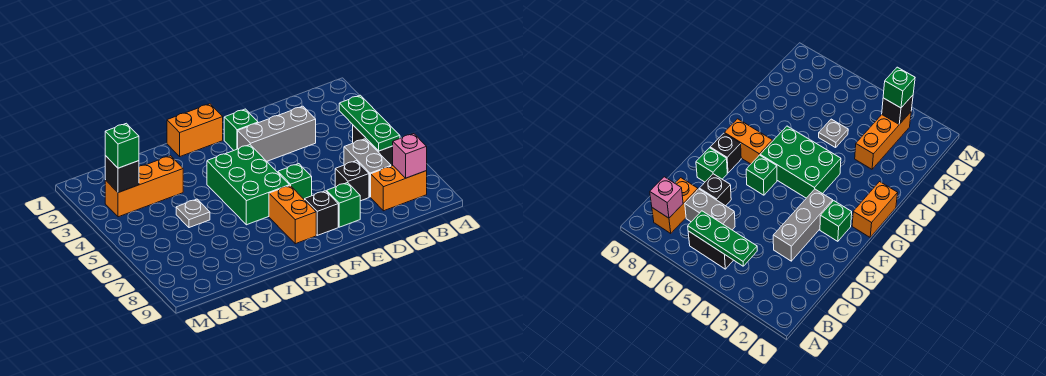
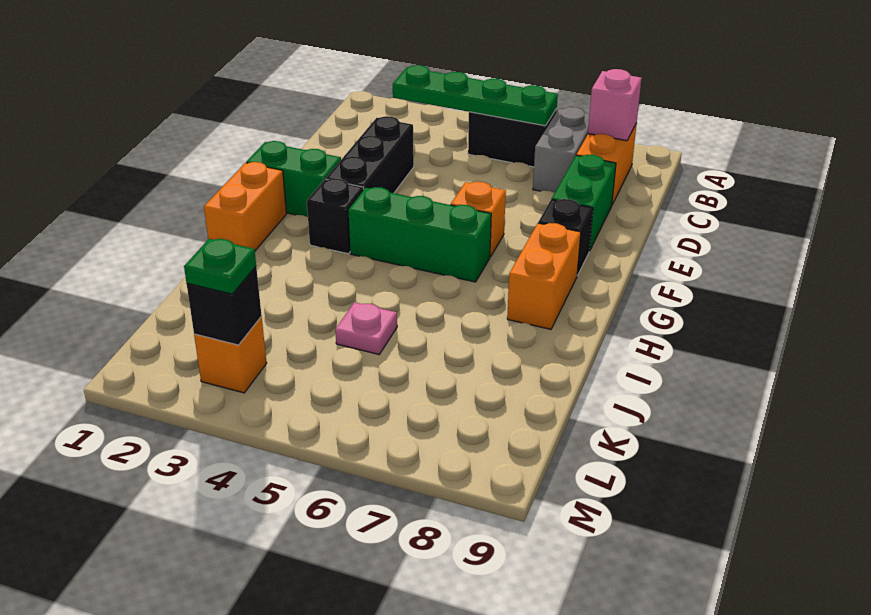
green plate B4:B6 level 2 -> green plate B3:B6 level 2
grey brick C6:C7 level 1 -> grey brick B7:C7 level 1
grey brick D3:F3 level 1 -> black brick D3:F3 level 1
black brick D7 level 1 -> black brick G3 level 1
green brick E8 level 1 -> green brick D8:E8 level 1
green brick F2 level 1 -> green brick F1:F2 level 1
green brick F6 level 1 -> orange brick F6 level 1
green brick G4:H6 level 1 -> green brick G4:G6 level 1
orange brick G7:G8 level 1 -> orange brick G8:H8 level 1
orange brick J3:L3 level 1 -> orange brick L3 level 1
grey plate J5 level 1 -> pink plate J5 level 1
green brick L3 level 3 -> green plate L3 level 3

